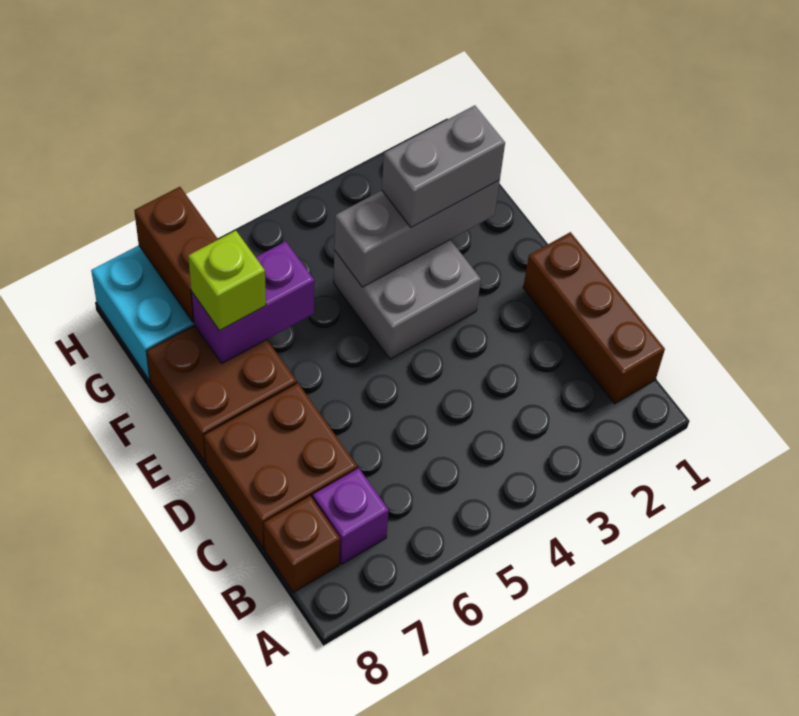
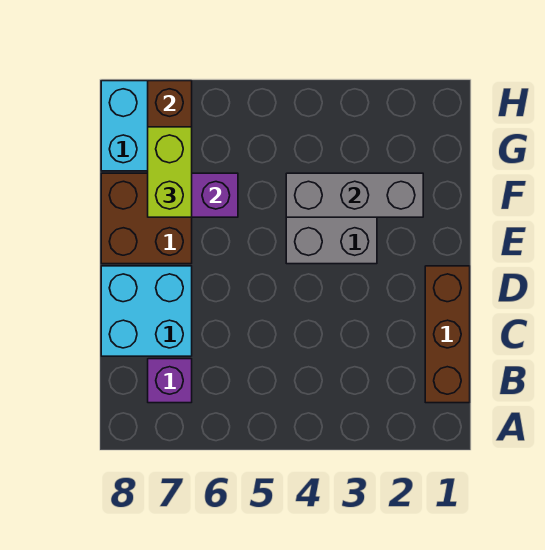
brown brick B8 level 1 -> none
brown brick C7:D8 level 1 -> cyan brick C7:D8 level 1
grey brick F2:F3 level 3 -> none
lime brick F7 level 3 -> lime brick F7:G7 level 3

